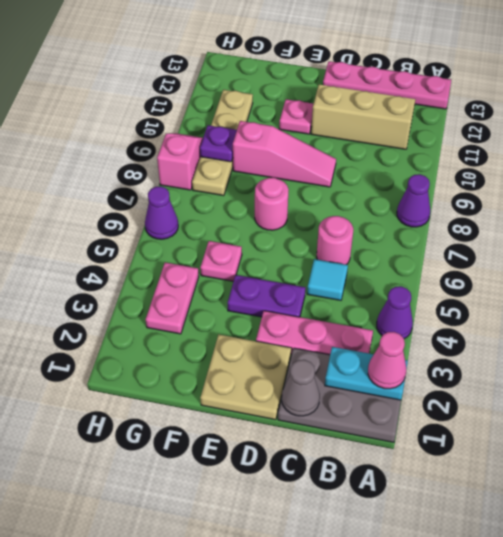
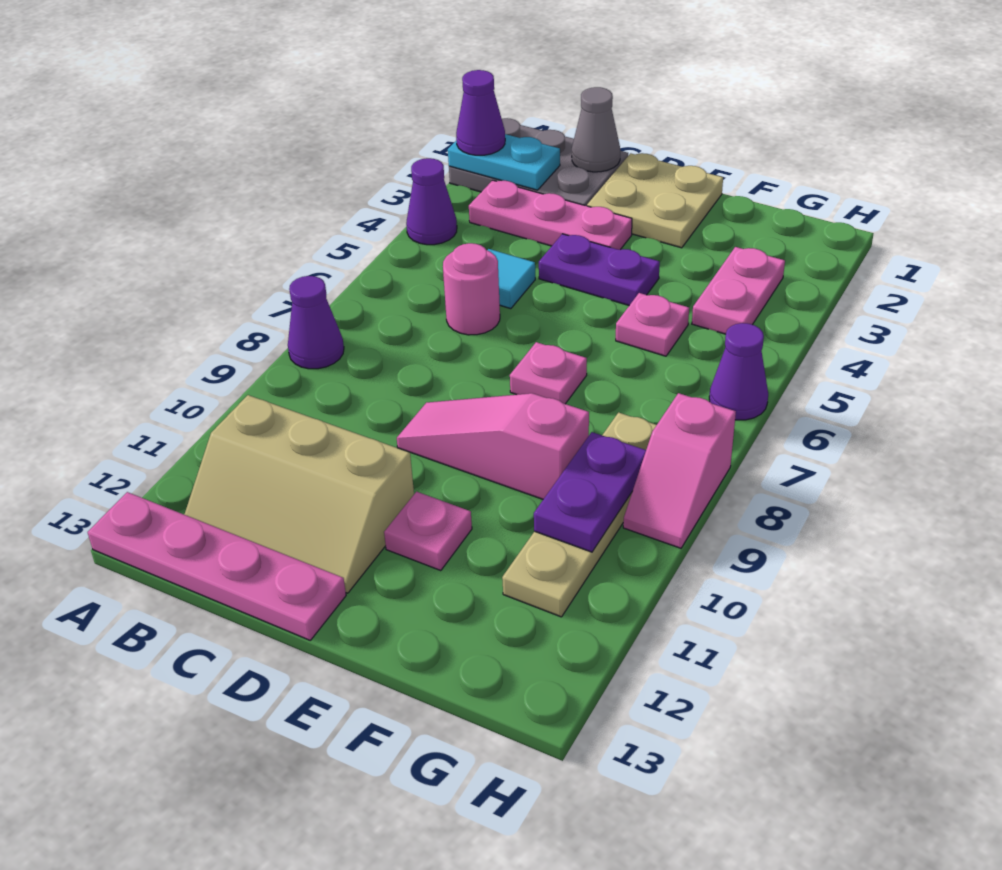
pink cone A2 level 3 -> purple cone A2 level 3
pink round brick E7 level 1 -> pink plate E7 level 1
purple plate G9 level 2 -> purple plate G9:G10 level 2

